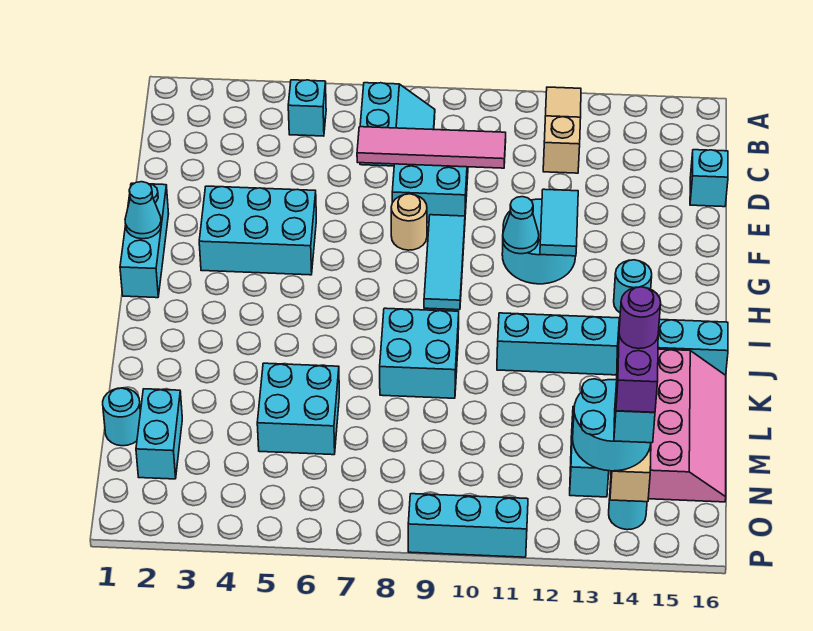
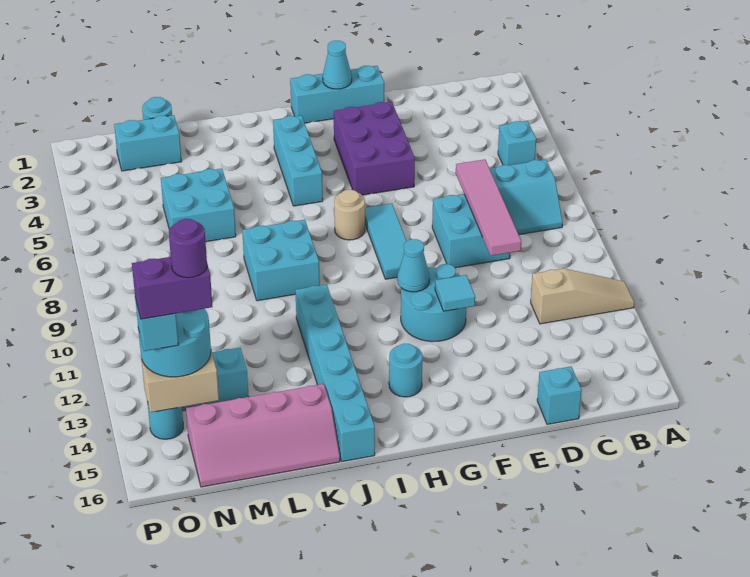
cyan brick F3:G5 level 1 -> purple brick F3:G5 level 1
tan round brick F8 level 1 -> tan round brick H7 level 1
cyan tile F9:H9 level 1 -> cyan tile G7:G9 level 1
cyan tile F12:G12 level 2 -> cyan tile F12 level 2
cyan brick P9:P11 level 1 -> cyan brick I3:I5 level 1

